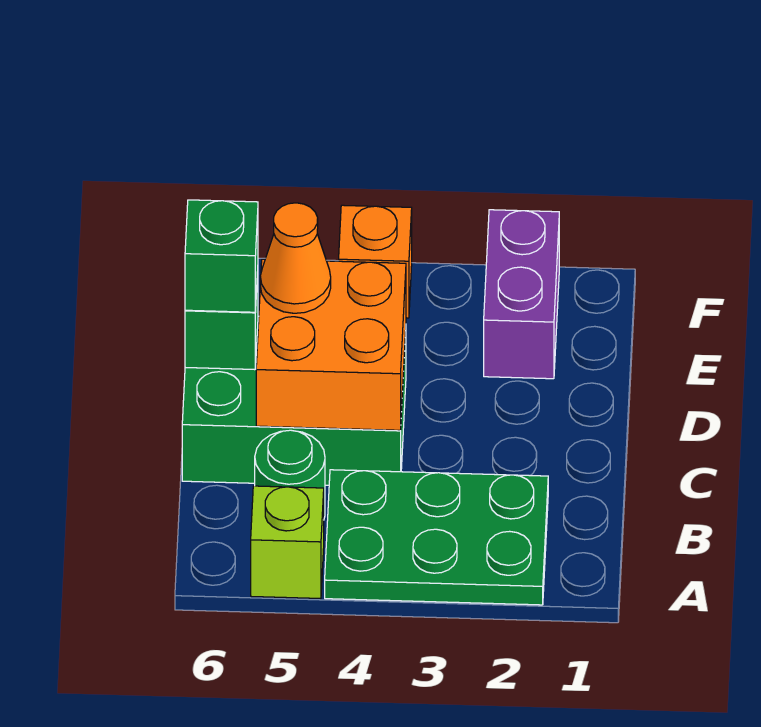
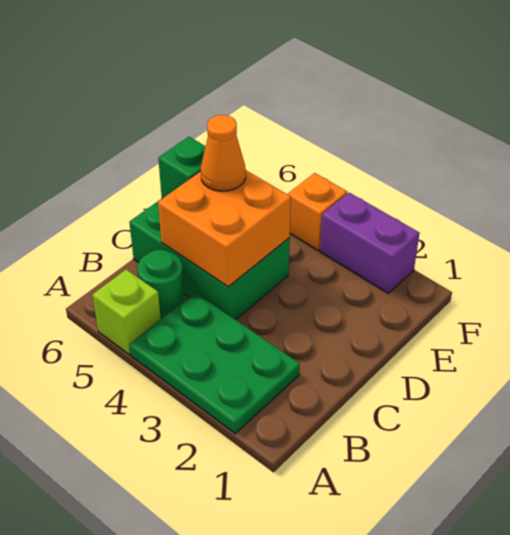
green brick D6 level 3 -> none
purple brick E2:F2 level 1 -> purple brick F2:F3 level 1

